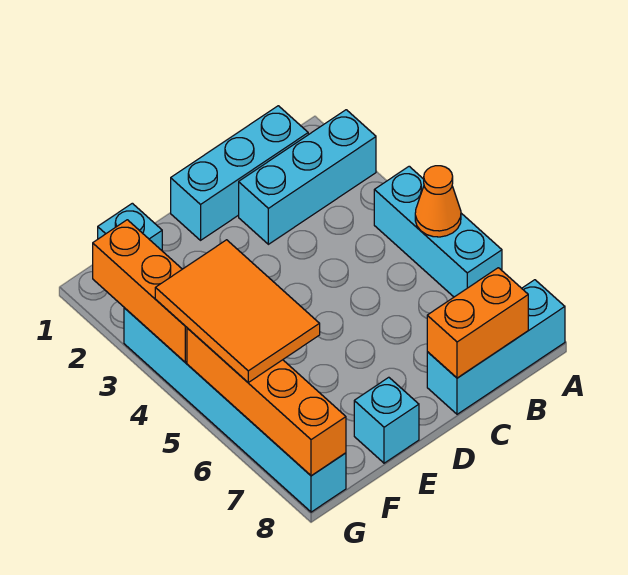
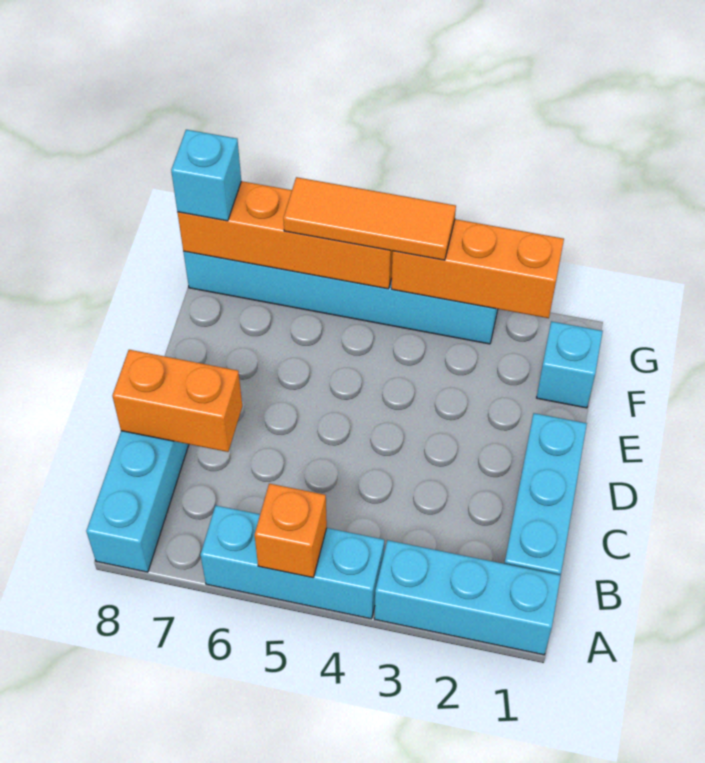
cyan brick A2:C2 level 1 -> cyan brick A1:A3 level 1
orange cone A5 level 2 -> orange brick A5 level 2
orange brick B8:C8 level 2 -> orange brick C7:C8 level 2
cyan brick E8 level 1 -> cyan brick G8 level 3
orange tile F4:G6 level 3 -> orange tile G4:G6 level 3

